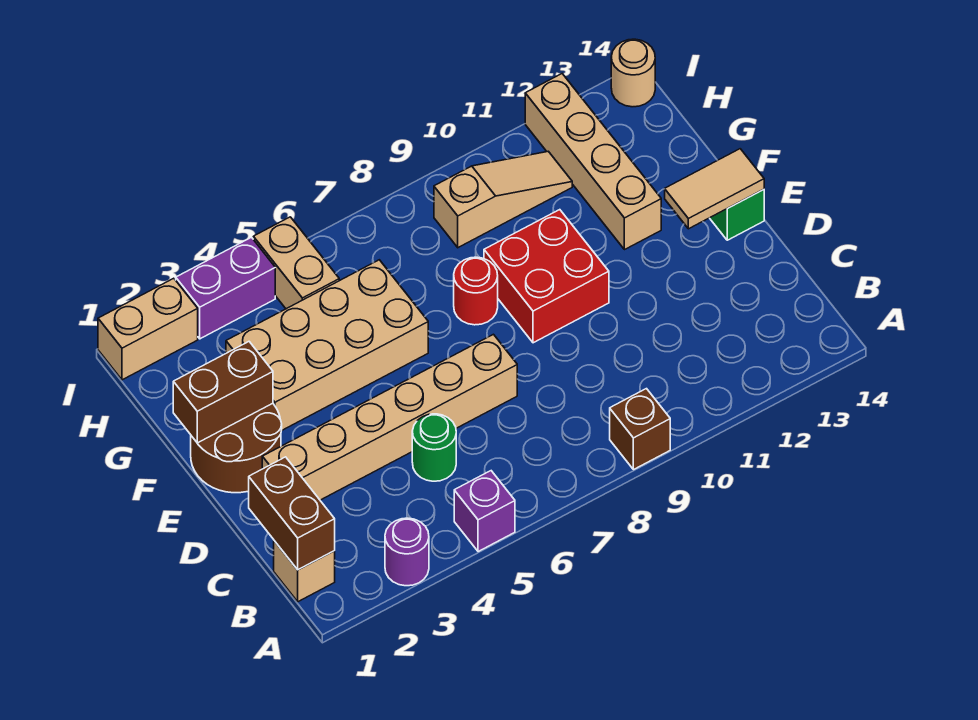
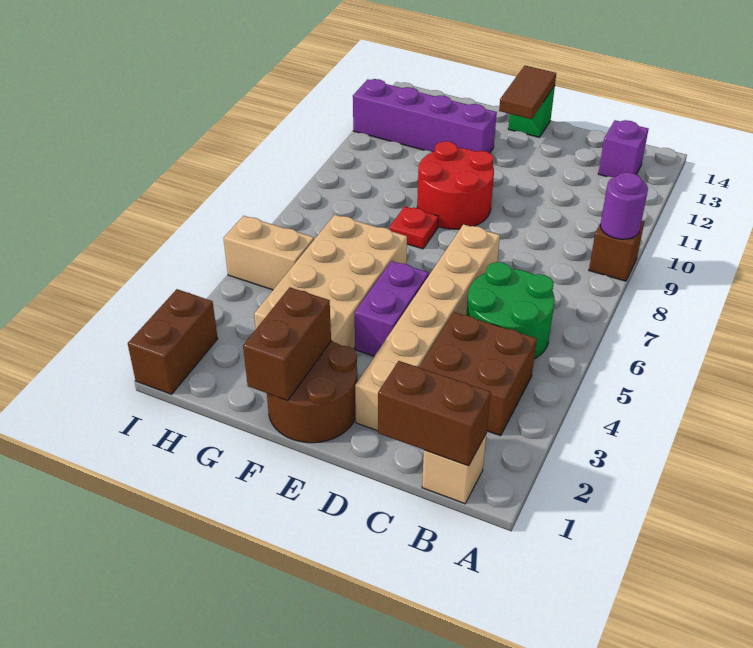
purple round brick A3 level 1 -> purple round brick A9 level 2
purple brick A5 level 1 -> purple brick B13 level 1
none -> brown brick B3:C4 level 1
green round brick C5 level 1 -> green round brick B5:C6 level 1
red brick E9:F10 level 1 -> red round brick E9:F10 level 1
tan tile E13:E14 level 2 -> brown tile E13:E14 level 2
red round brick F8 level 1 -> red plate F8 level 1
tan brick F12:I12 level 1 -> purple brick F12:I12 level 1
tan slope H9:H11 level 1 top 9 -> none
tan brick I1:I2 level 1 -> brown brick I1:I2 level 1
purple brick I3:I4 level 1 -> purple brick E4:E5 level 1
tan round brick I14 level 1 -> none

